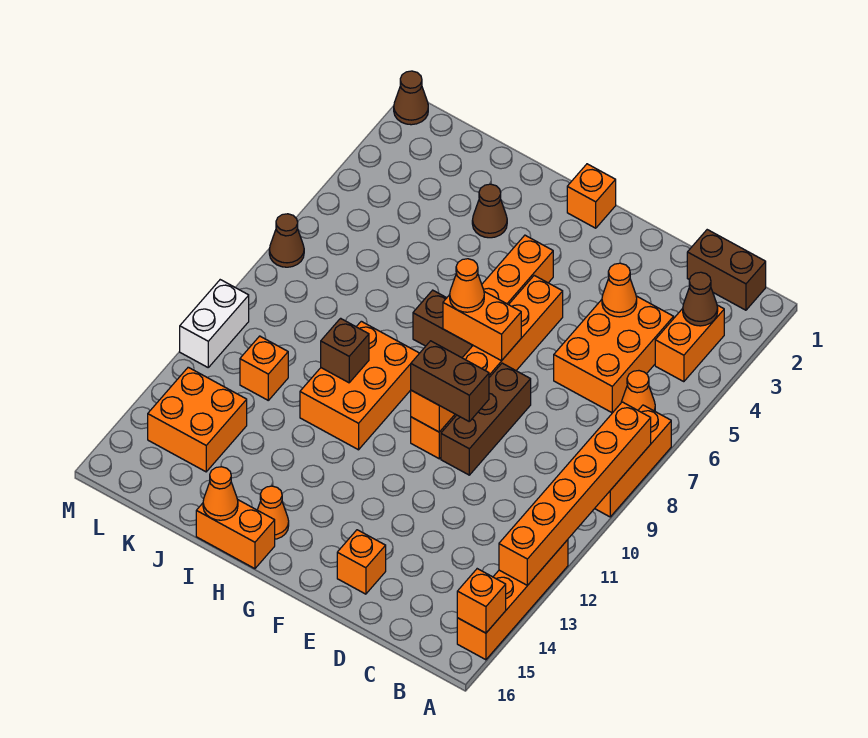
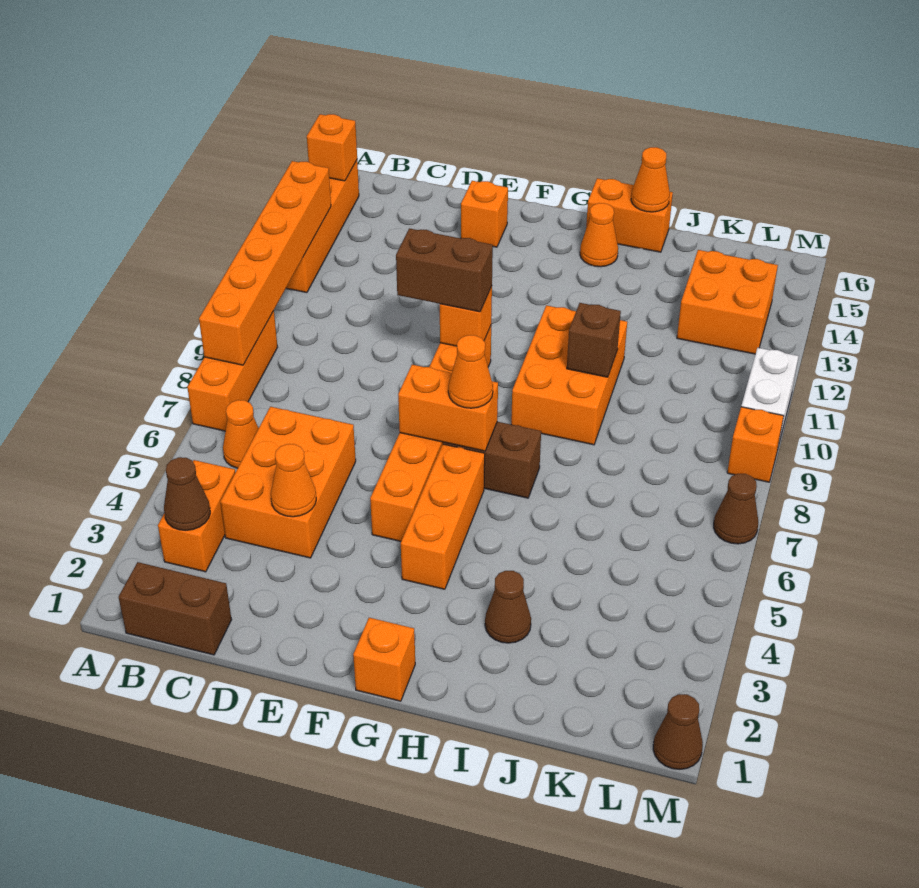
brown brick E8:E10 level 1 -> none
orange brick K11 level 1 -> orange brick M9 level 1

